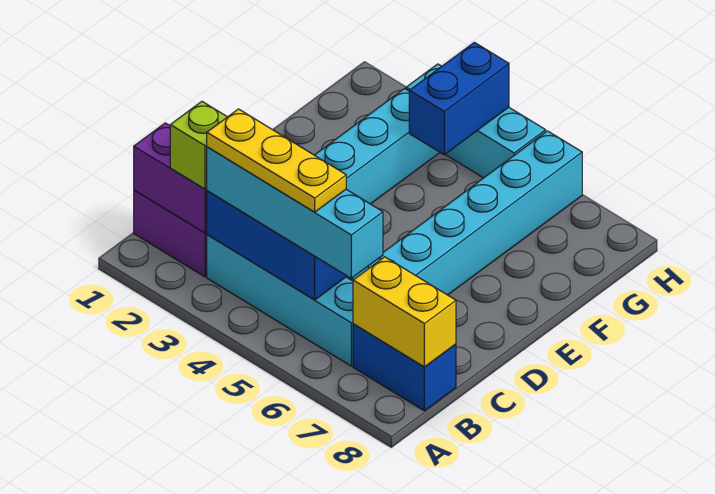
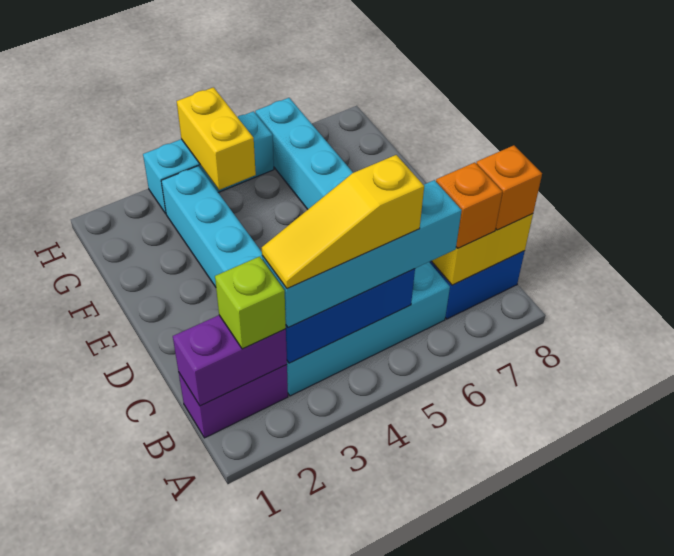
yellow plate B3:B5 level 4 -> yellow slope B3:B5 level 4 top 5
none -> orange brick B7 level 3
none -> orange brick B8 level 3
blue brick G4:H4 level 2 -> yellow brick G4:H4 level 2

